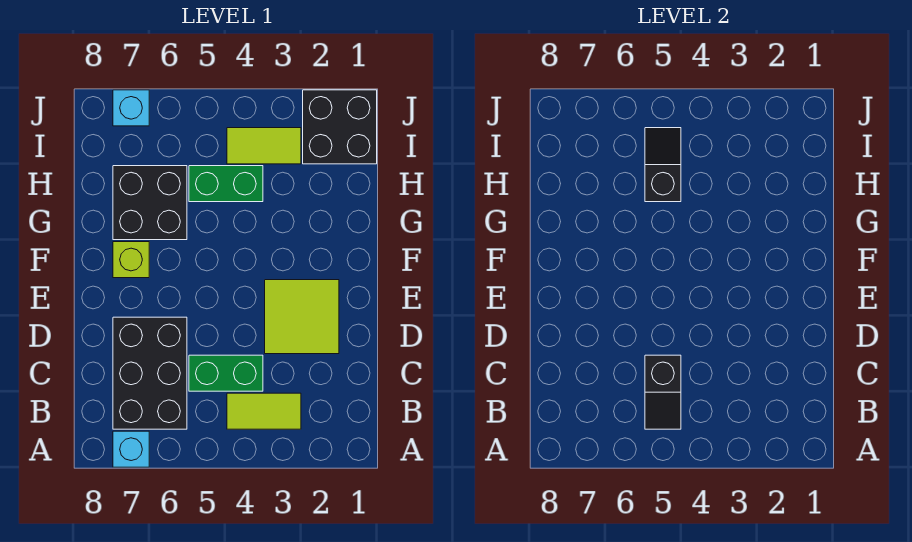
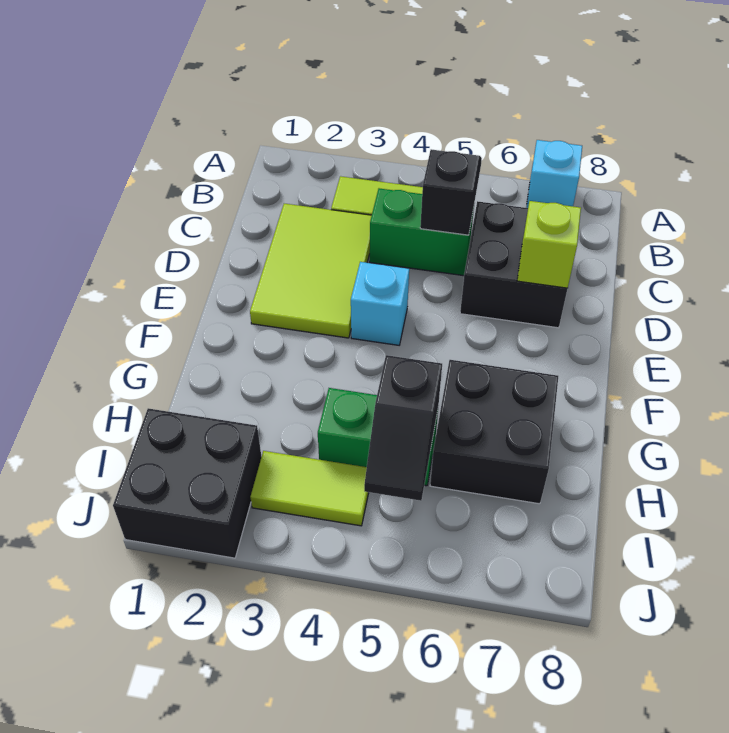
black brick B6:D7 level 1 -> black brick C6:D7 level 1
lime tile D2:E3 level 1 -> lime tile C2:E3 level 1
lime brick F7 level 1 -> lime brick D7 level 2
cyan brick J7 level 1 -> cyan brick E4 level 1

